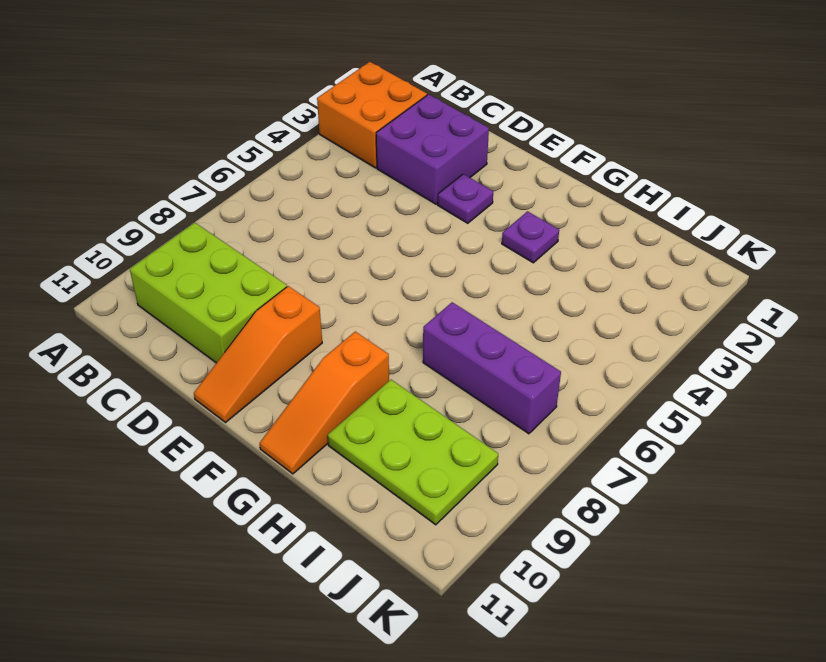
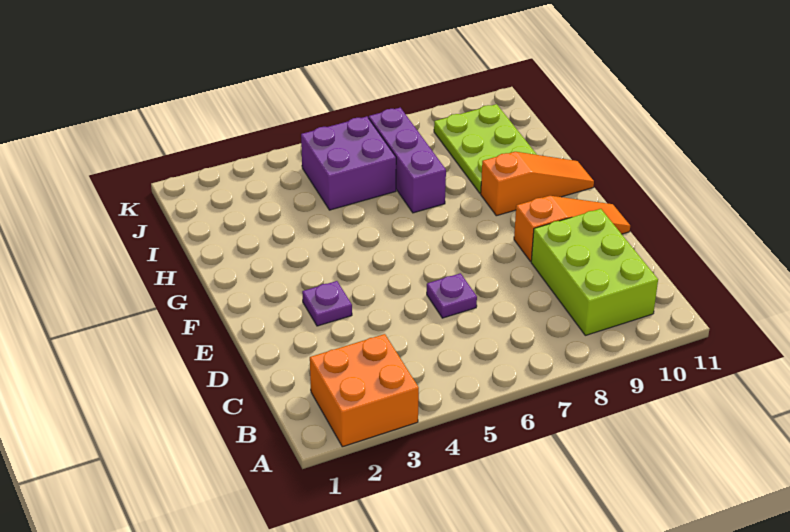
purple brick C2:D3 level 1 -> purple brick I5:J6 level 1
purple plate G3 level 1 -> purple plate D6 level 1

